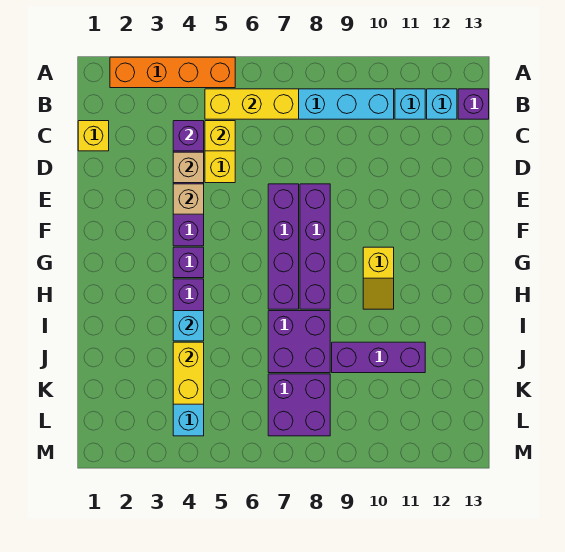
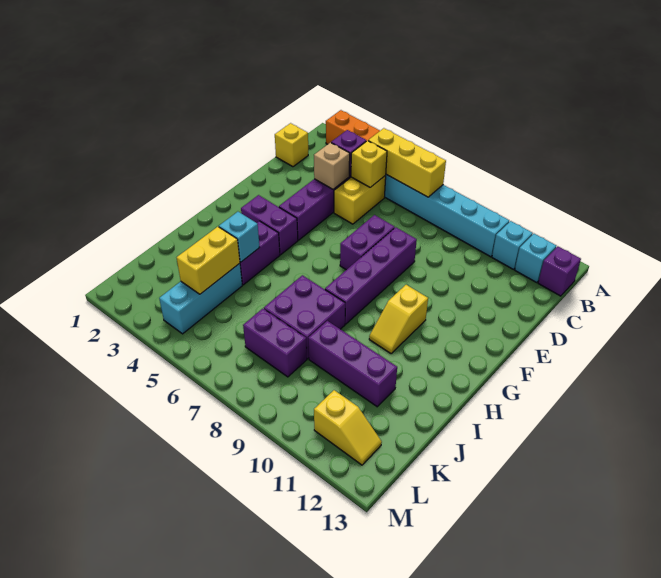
tan brick E4 level 2 -> none
purple brick E7:H7 level 1 -> purple brick E7:F7 level 1
purple brick G4 level 1 -> purple brick G3:G4 level 1
purple brick K7:L8 level 1 -> purple brick K7:K8 level 1
none -> yellow slope L11:L12 level 1 top 11

